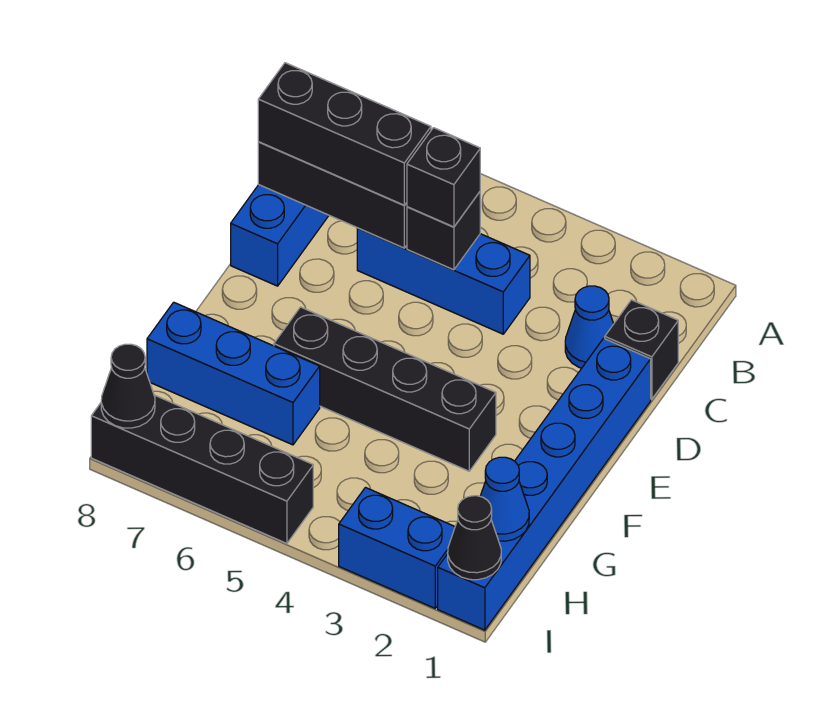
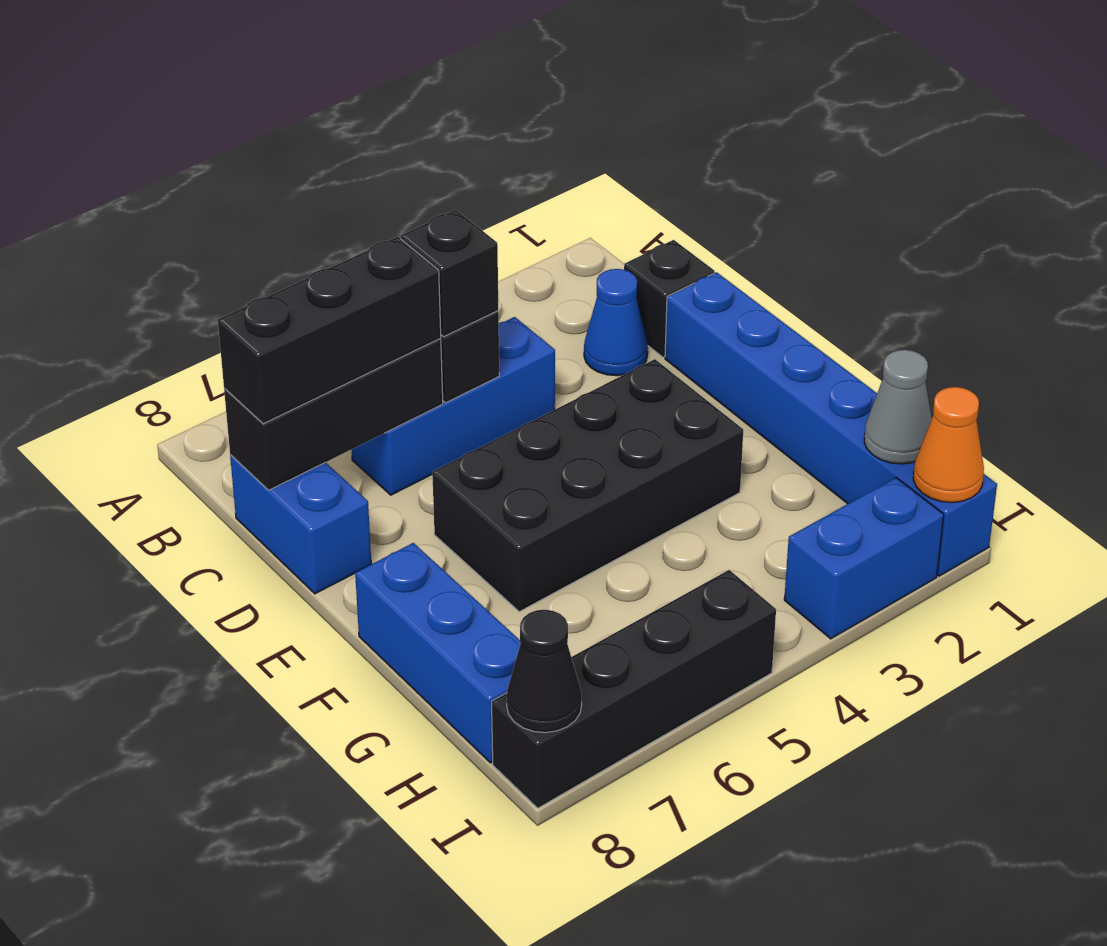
black brick F3:F6 level 1 -> black brick E3:F6 level 1
blue brick G6:G8 level 1 -> blue brick F8:H8 level 1
blue cone H1 level 2 -> grey cone H1 level 2
black cone I1 level 2 -> orange cone I1 level 2

